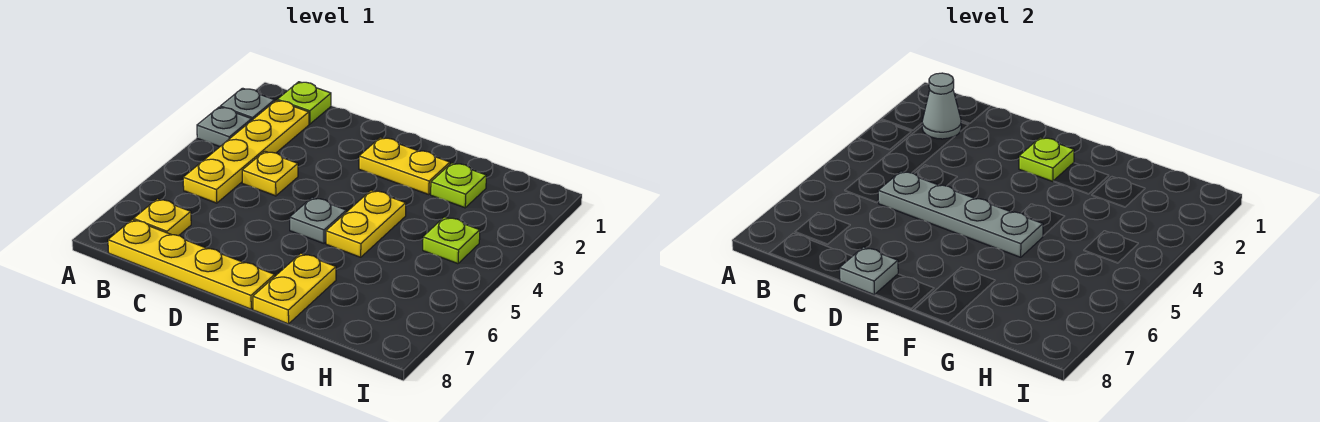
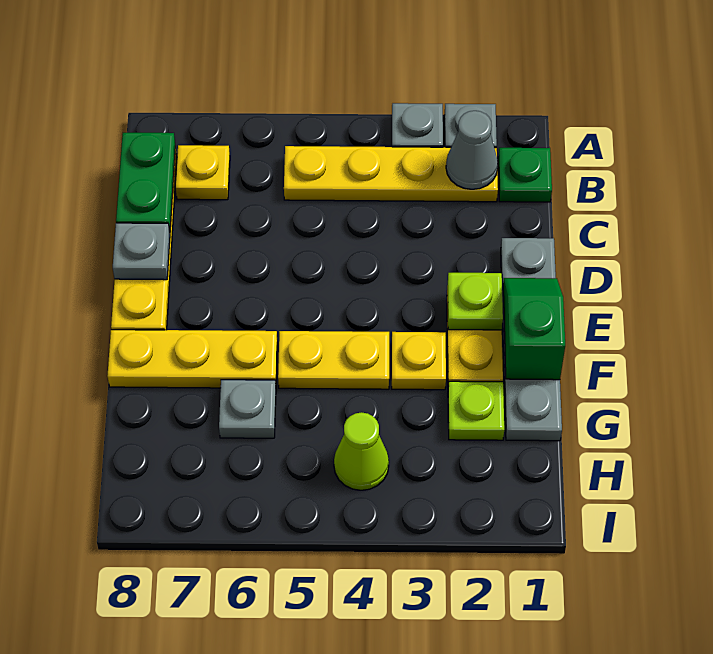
lime plate B1 level 1 -> green plate B1 level 1
none -> green plate B8:C8 level 2
yellow plate C4 level 1 -> yellow plate F3 level 1
grey plate C5:F5 level 2 -> grey plate D1:G1 level 1
none -> green slope E1:F1 level 2 top F
grey plate E5 level 1 -> grey plate G6 level 1
yellow plate F7:F8 level 1 -> yellow plate F6:F8 level 1
lime plate H4 level 1 -> lime cone H4 level 1

